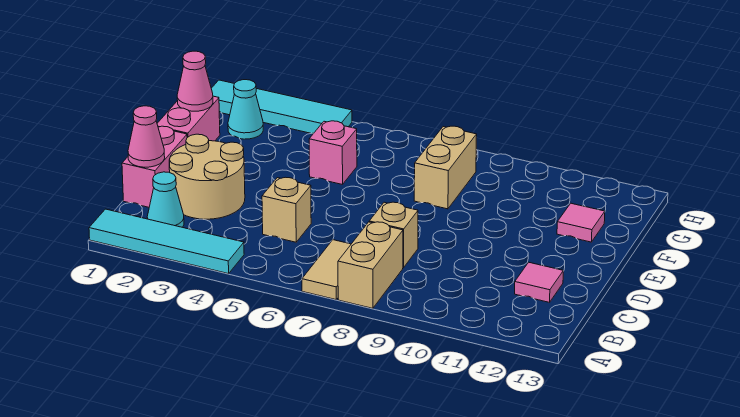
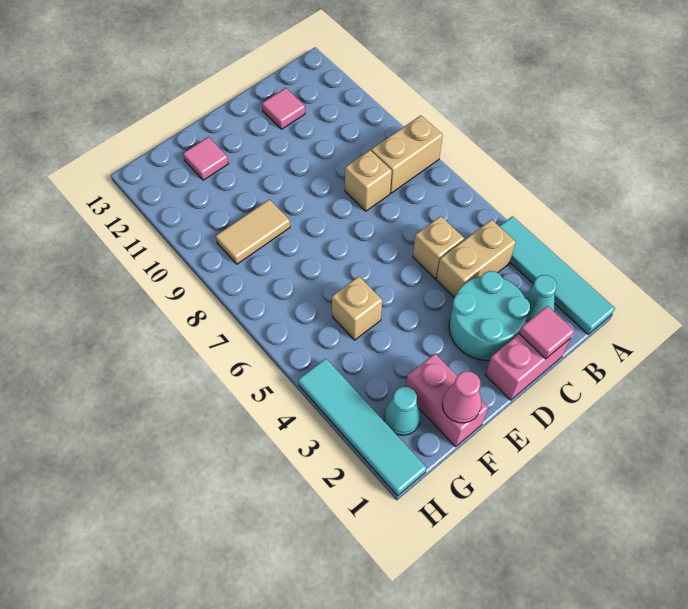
tan tile A7:B7 level 1 -> tan tile F9:G9 level 1
pink cone C1 level 2 -> pink tile C1 level 2
tan round brick C2:D3 level 1 -> cyan round brick C2:D3 level 1
pink brick E1:F1 level 1 -> pink brick F1:F2 level 1
pink brick F5 level 1 -> tan brick F5 level 1
tan brick F8:G8 level 1 -> tan brick B4:C4 level 1

